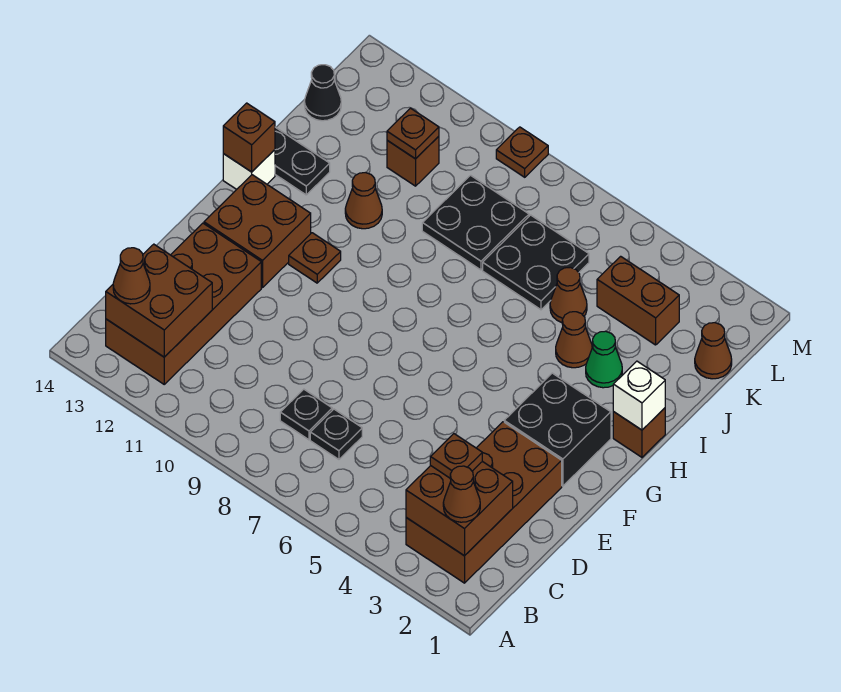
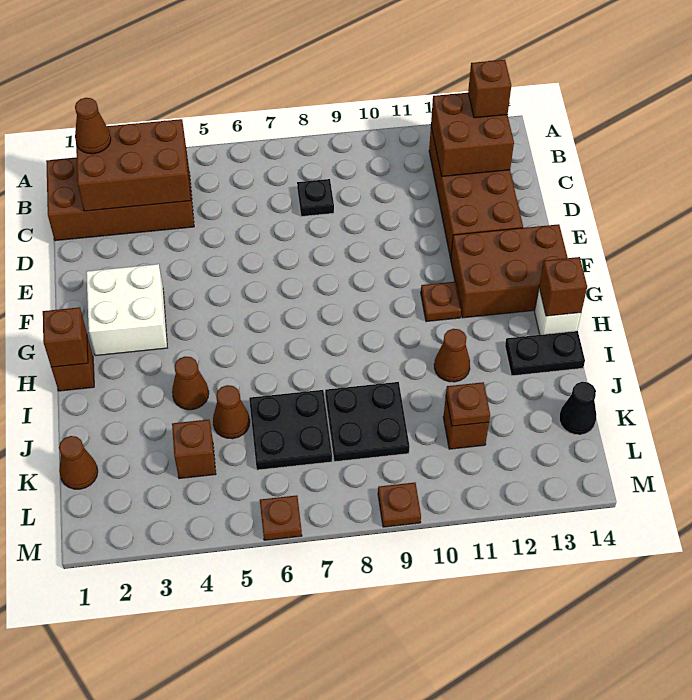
brown brick B2:E3 level 1 -> brown brick B1:C4 level 1
brown brick B2:C3 level 2 -> brown brick B2:C4 level 2
brown cone B13 level 3 -> brown brick B13 level 3
brown plate C3 level 3 -> brown plate M6 level 1
black plate C7 level 1 -> none
black brick F2:G3 level 1 -> white brick F2:G3 level 1
brown brick F12:G13 level 1 -> brown brick F12:G14 level 1
white brick H1 level 2 -> brown brick H1 level 2
green cone I3 level 1 -> none
brown brick K3:K4 level 1 -> brown brick K4 level 1

